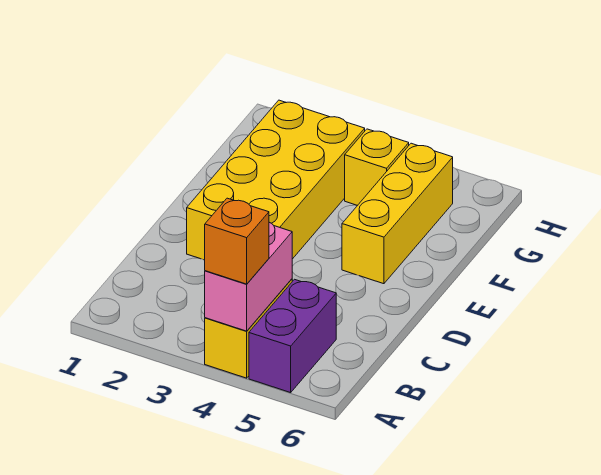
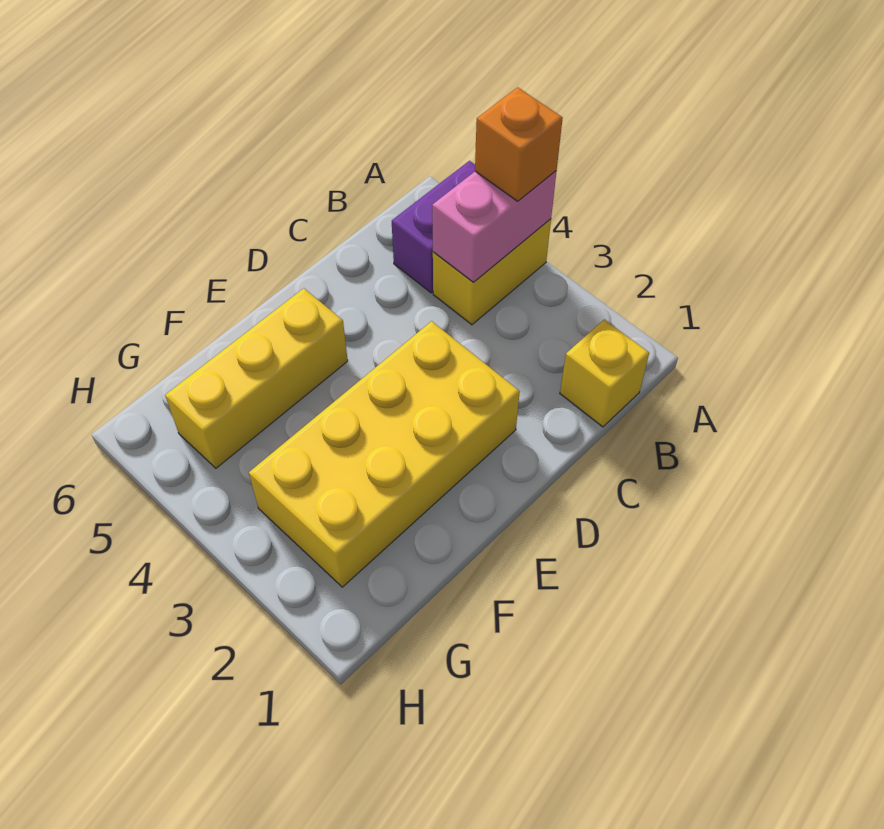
yellow brick G4 level 1 -> yellow brick B1 level 1

